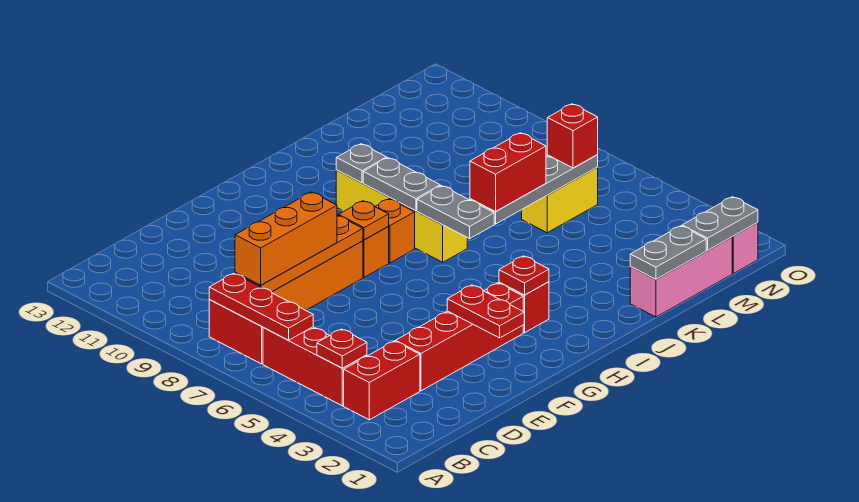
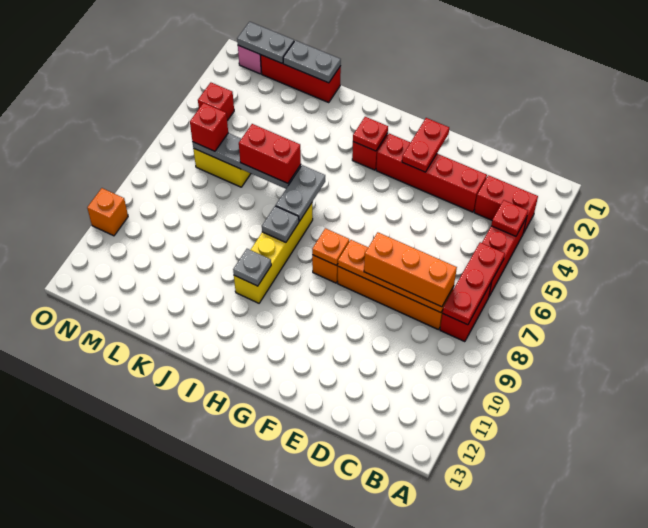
orange brick H8 level 1 -> orange brick O10 level 1
grey plate I8:I9 level 2 -> grey plate I8 level 2
pink brick K1:M1 level 1 -> red brick K1:M1 level 1
none -> red brick N4 level 1

